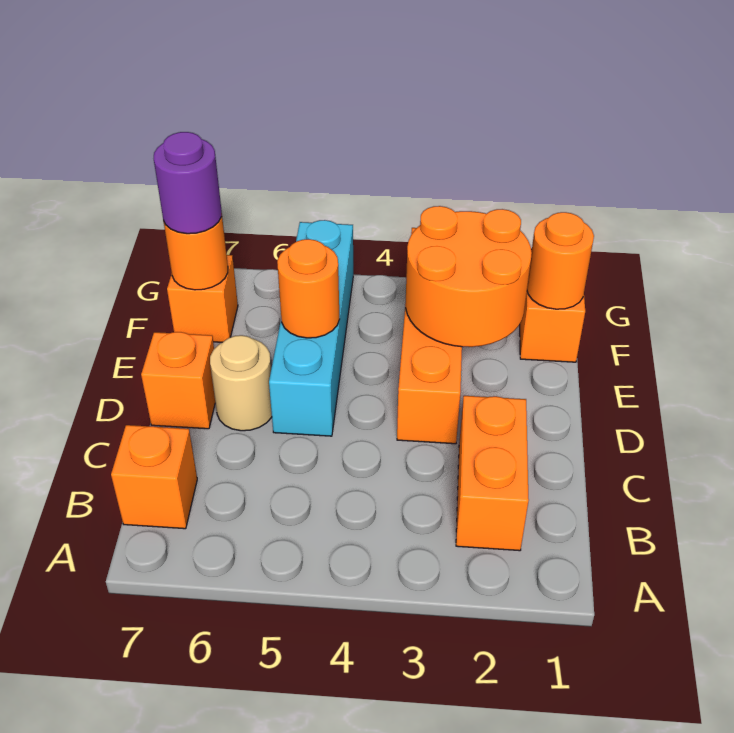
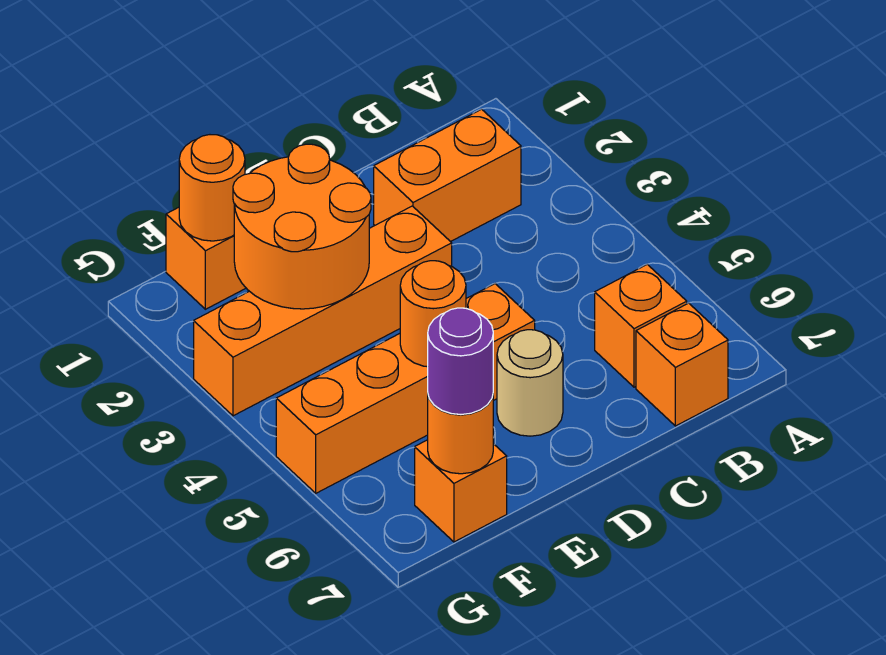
cyan brick D5:G5 level 1 -> orange brick D5:G5 level 1
orange brick D7 level 1 -> orange brick B6 level 1

